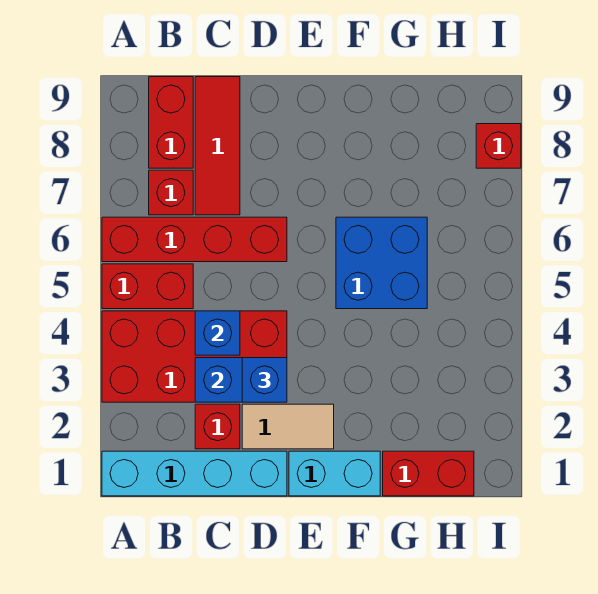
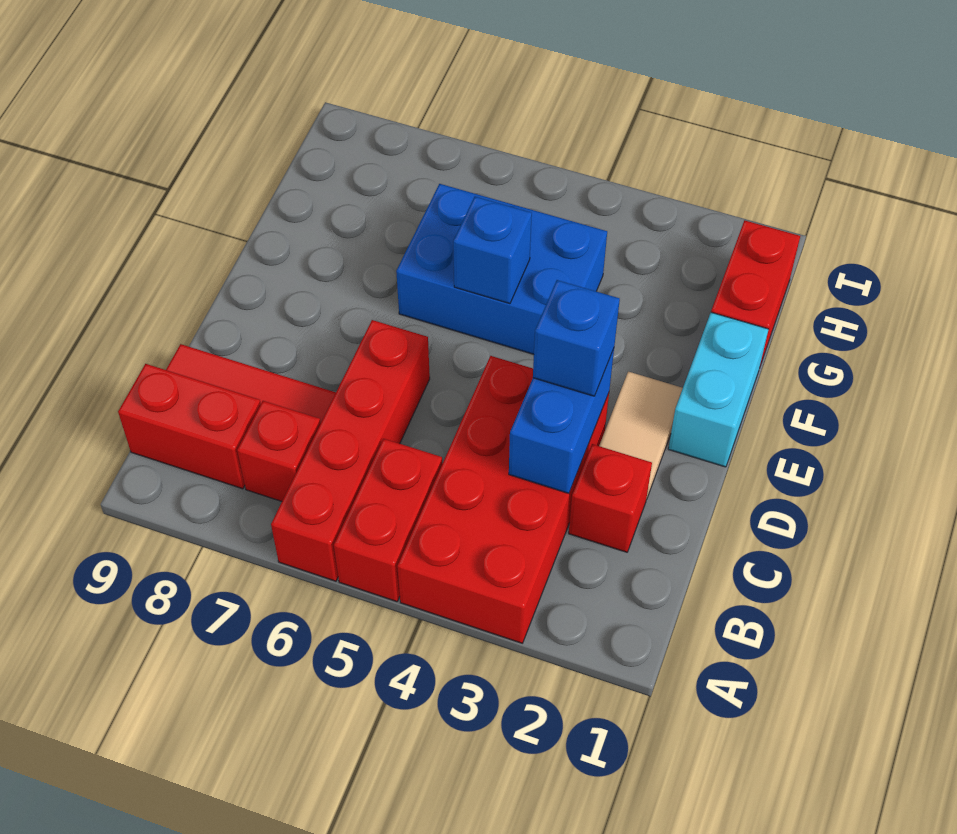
cyan brick A1:D1 level 1 -> none
blue brick C4 level 2 -> blue brick F5 level 2
blue brick F5:G6 level 1 -> blue brick F4:G6 level 1
red brick I8 level 1 -> none

